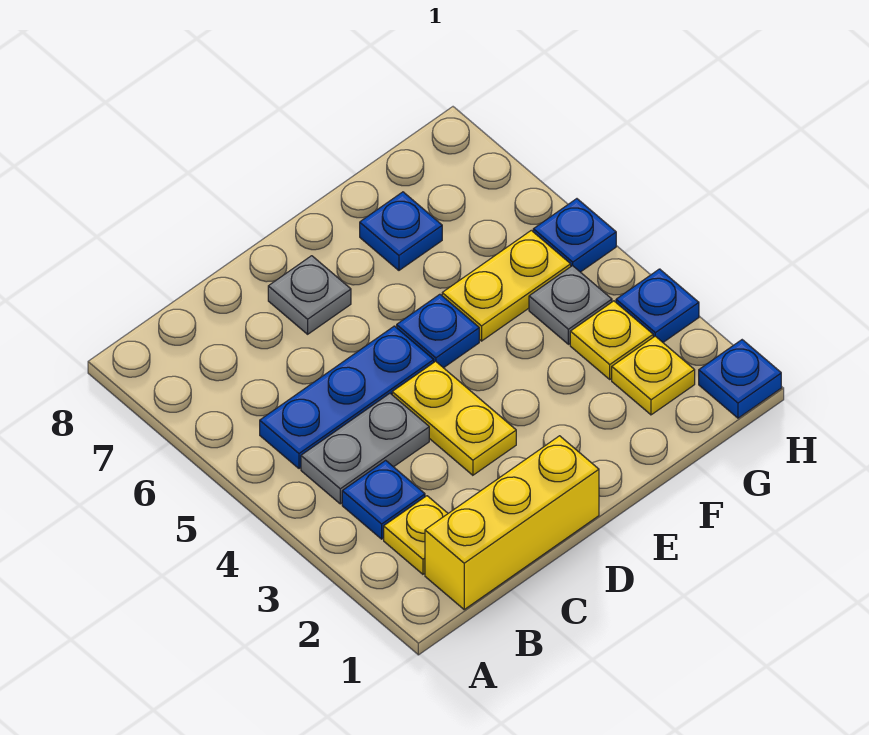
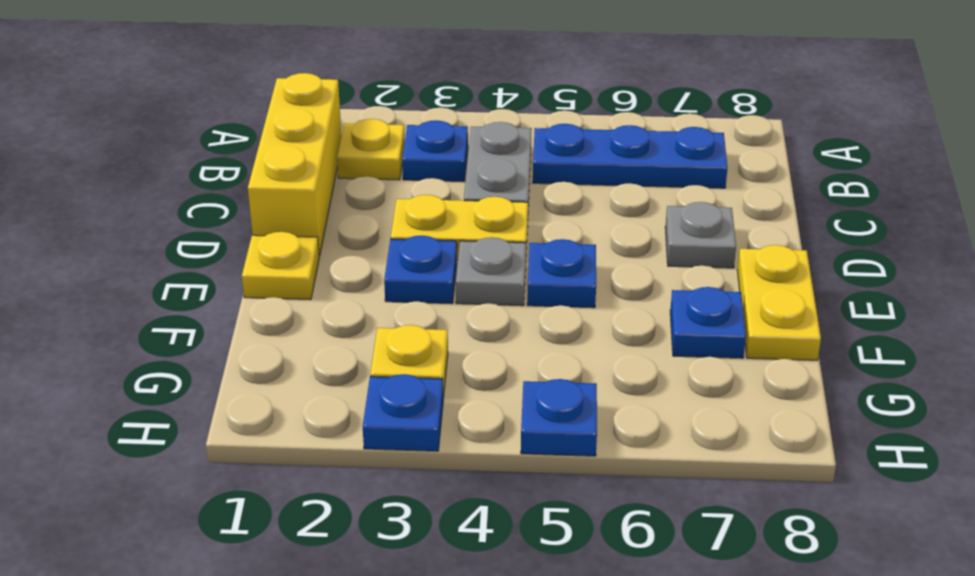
blue plate B5:D5 level 1 -> blue plate B5:B7 level 1
yellow plate F5:G5 level 1 -> yellow plate E8:F8 level 1
yellow plate G2 level 1 -> yellow plate E1 level 1
grey plate G4 level 1 -> grey plate E4 level 1
blue plate H1 level 1 -> blue plate E3 level 1

